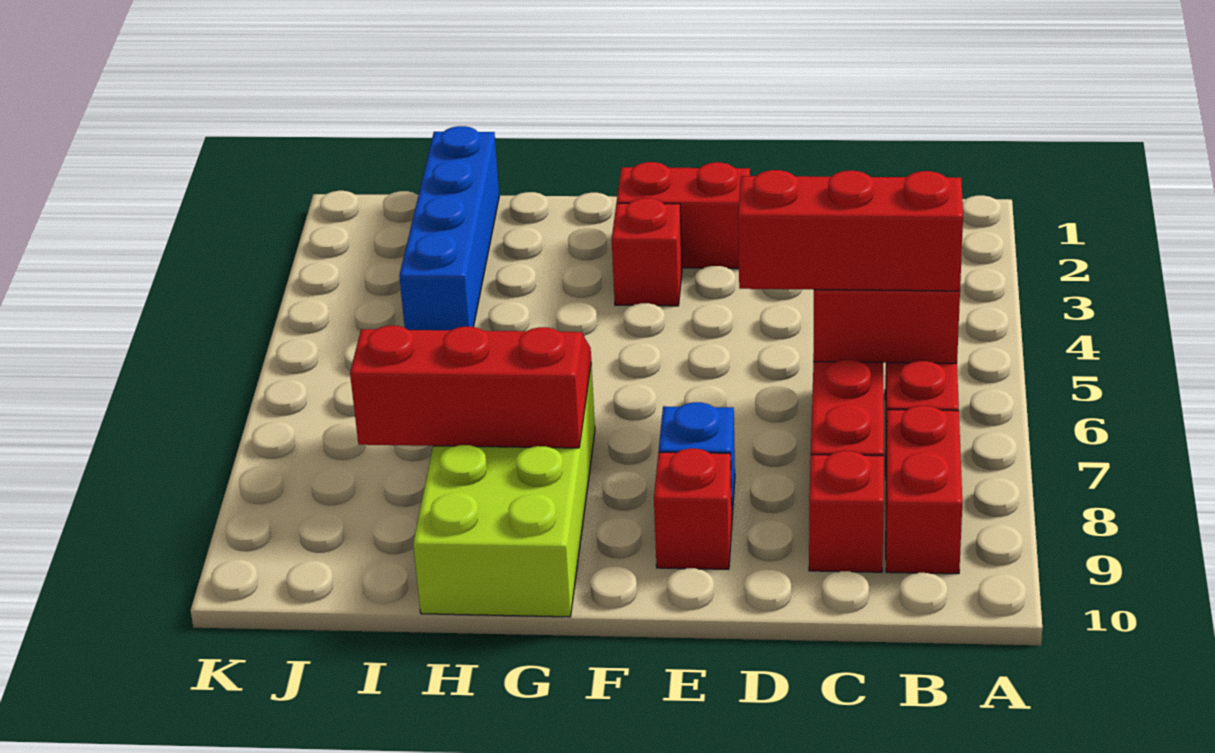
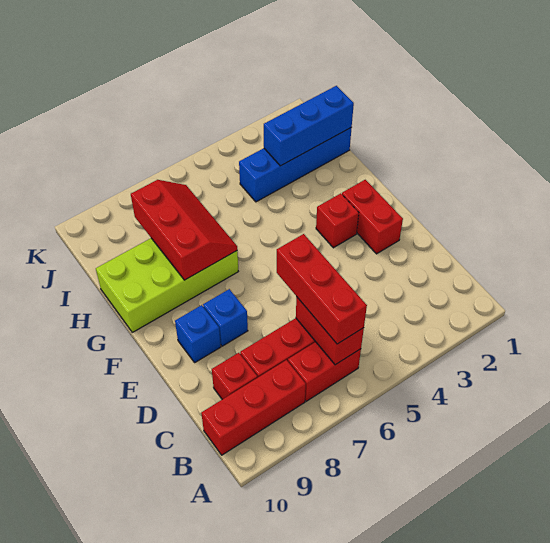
red brick B8:B9 level 1 -> red brick B8:B10 level 1
red brick E9 level 1 -> blue brick E9 level 1
none -> blue brick I1:I3 level 2

